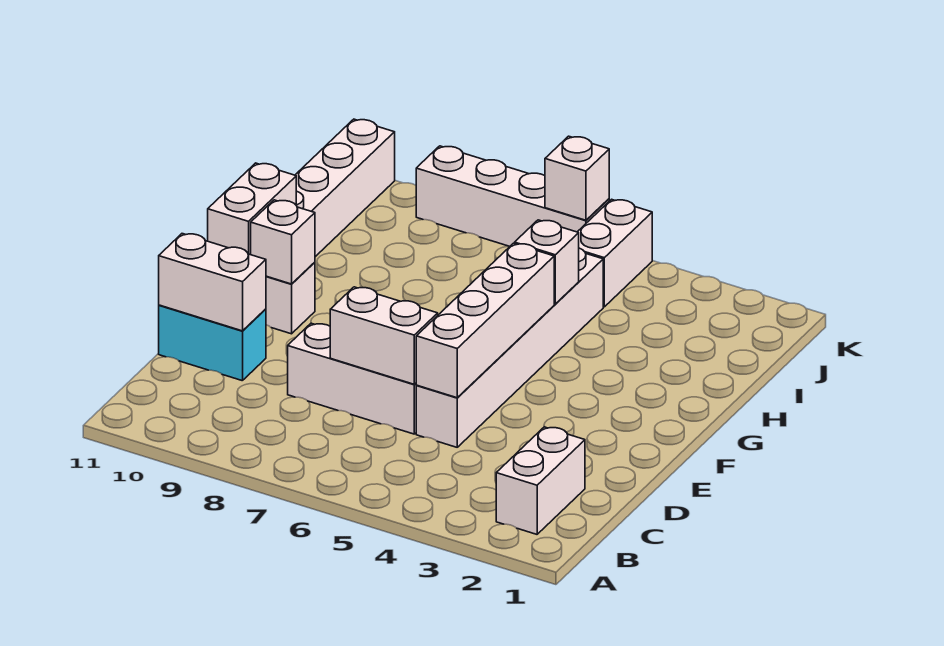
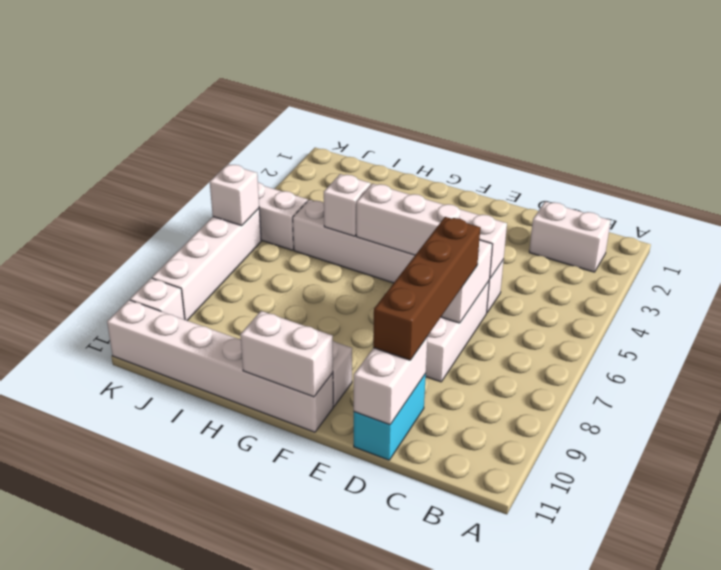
none -> brown brick D7:D10 level 3
white brick F10 level 2 -> white brick K10 level 1

